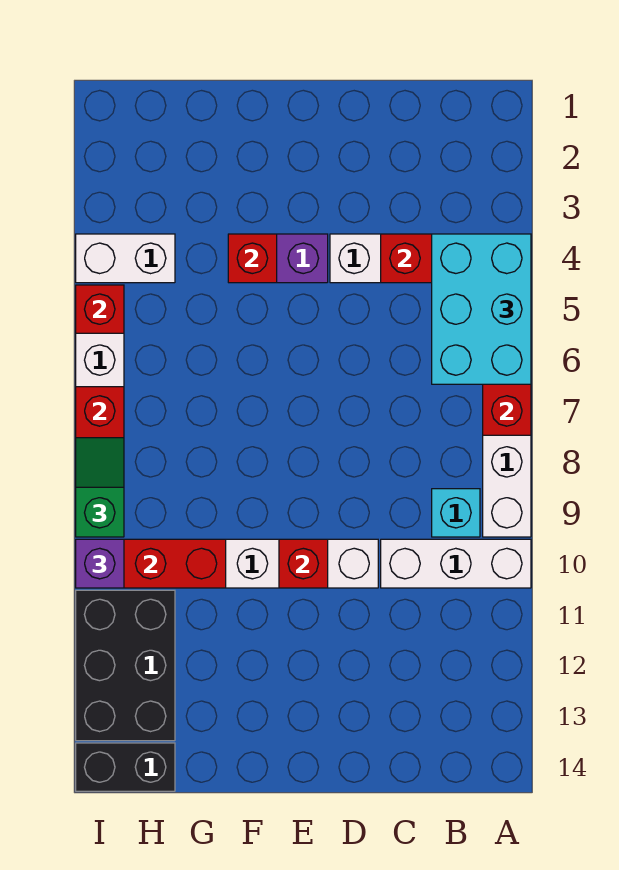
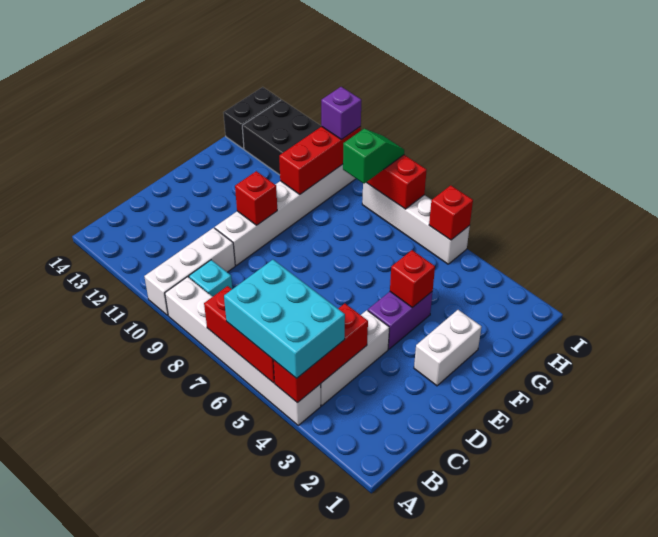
white brick H4:I4 level 1 -> white brick E2:F2 level 1
green slope I8:I9 level 3 top 9 -> green slope H8:I8 level 3 top H

